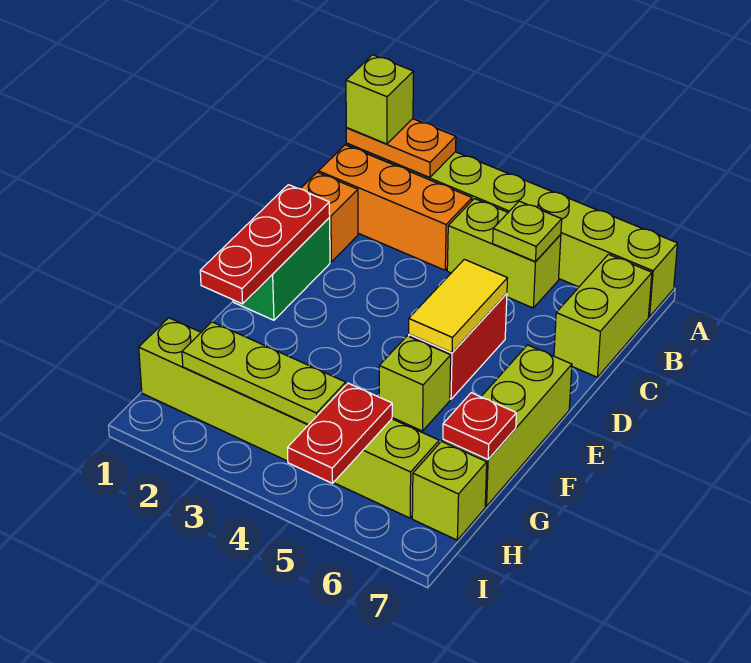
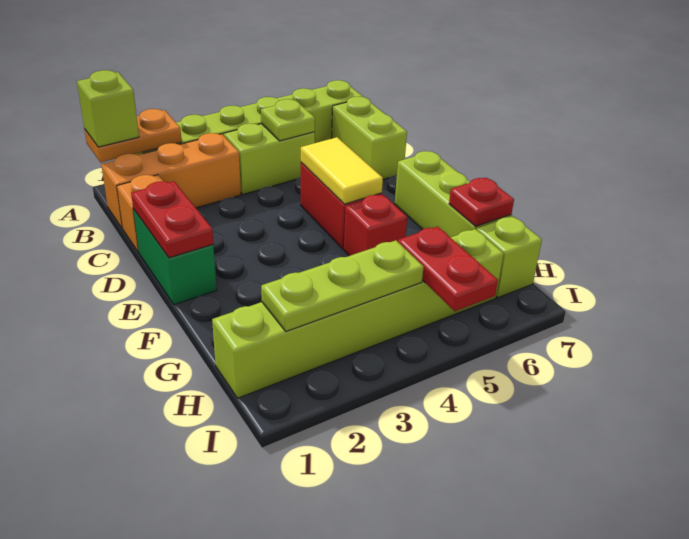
red plate D1:F1 level 2 -> red plate D1:E1 level 2
lime brick F5 level 1 -> red brick F5 level 1

